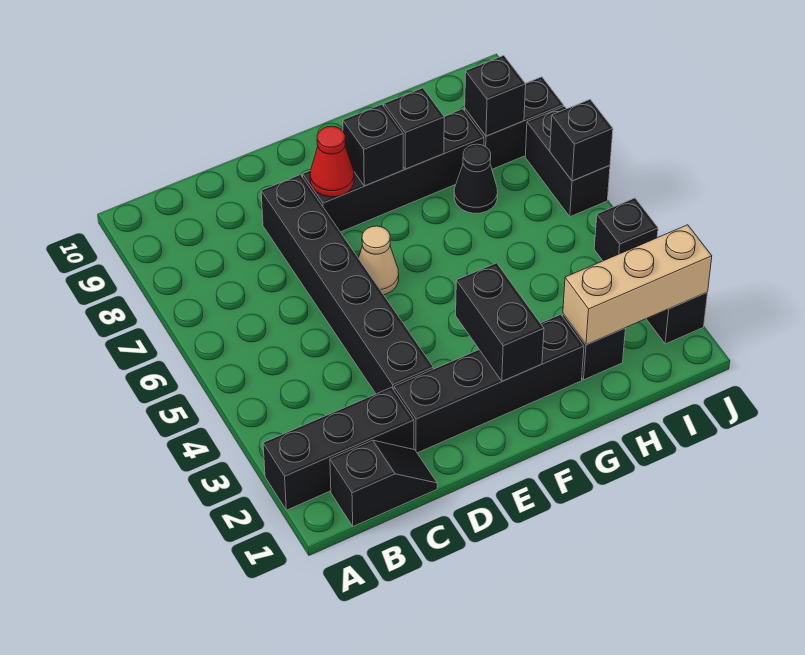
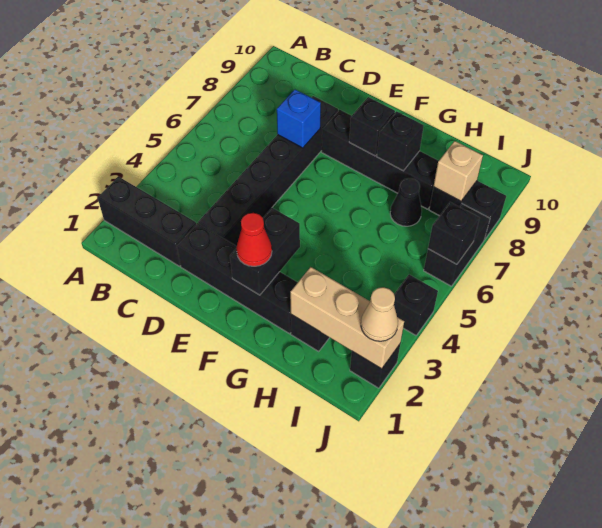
black slope B1:C1 level 1 top B -> none
none -> blue brick D7 level 2
tan cone E6 level 1 -> tan cone J2 level 3
red cone E8 level 2 -> red cone F2 level 3
black brick I8 level 2 -> tan brick I8 level 2

